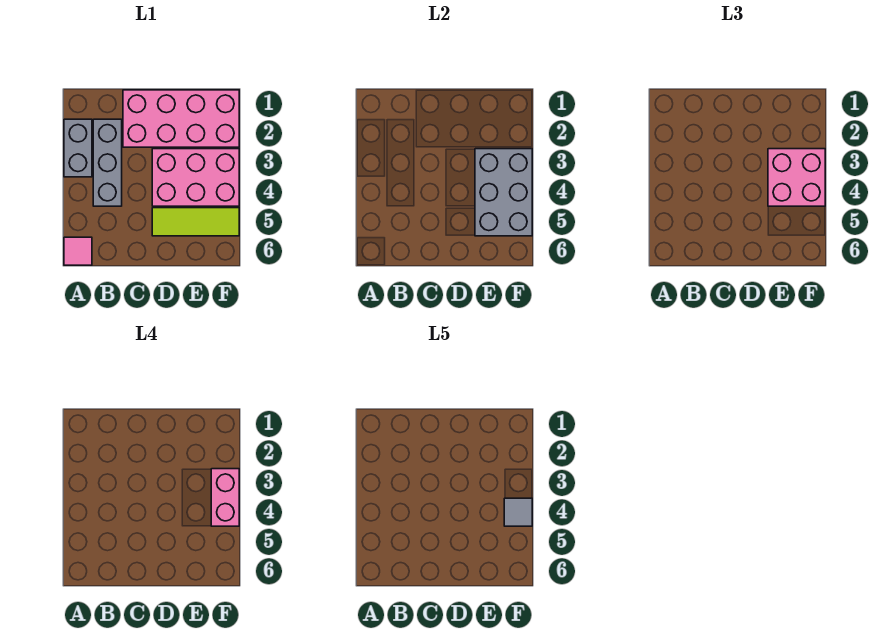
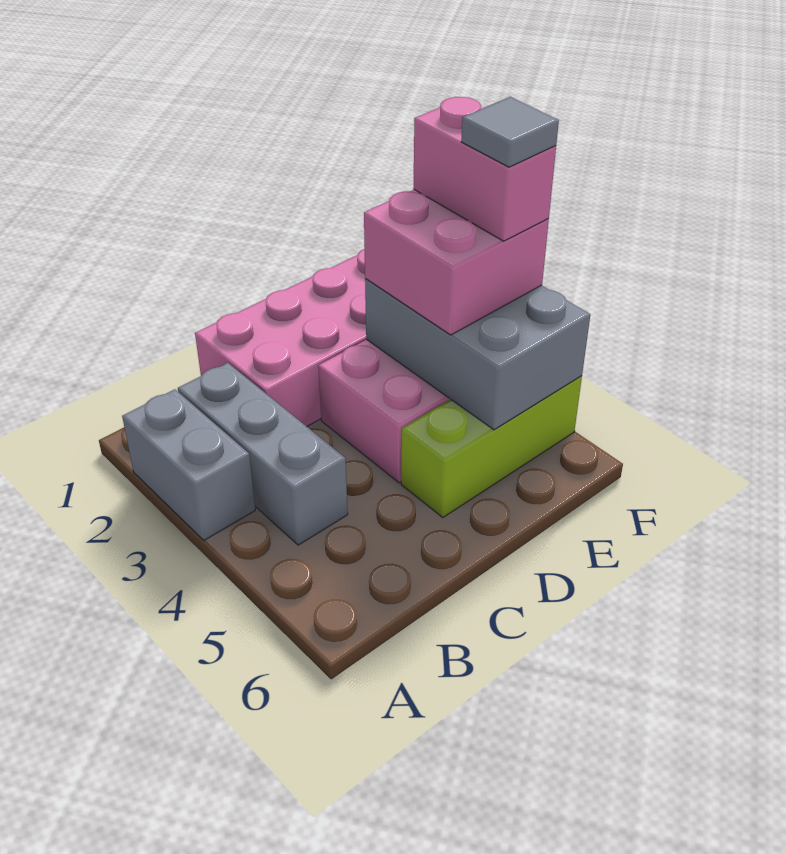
pink tile A6 level 1 -> none
lime tile D5:F5 level 1 -> lime brick D5:F5 level 1

